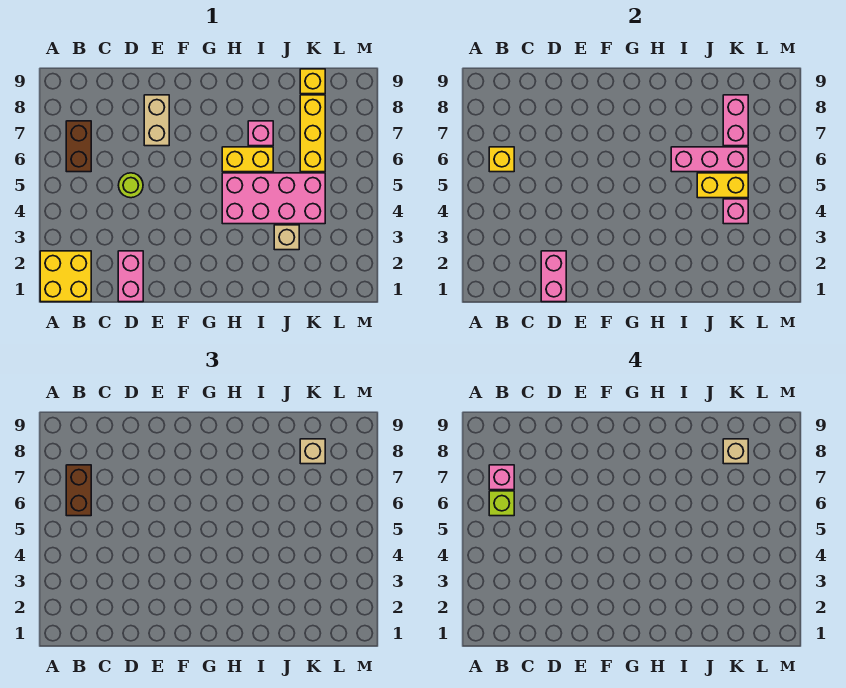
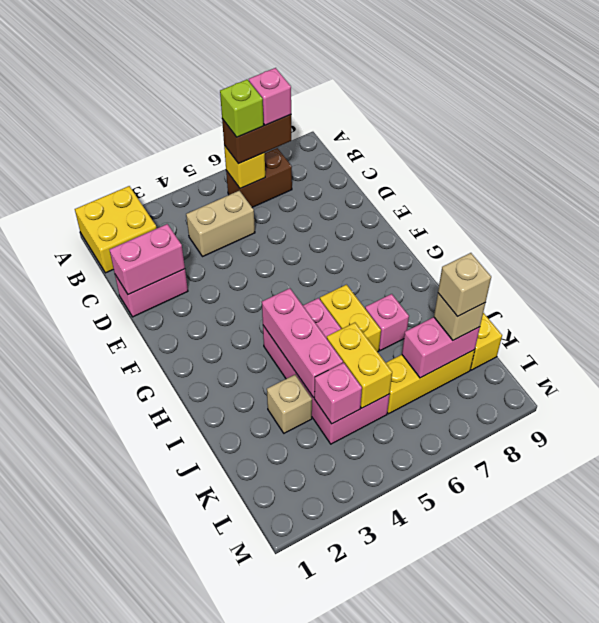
lime round brick D5 level 1 -> none
tan brick E7:E8 level 1 -> tan brick C4:C5 level 1
pink brick I6:K6 level 2 -> pink brick H4:J4 level 2

